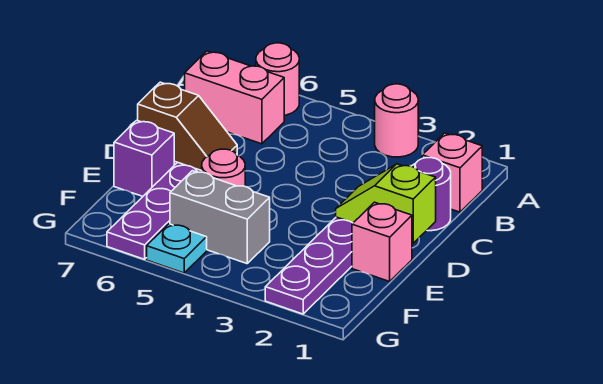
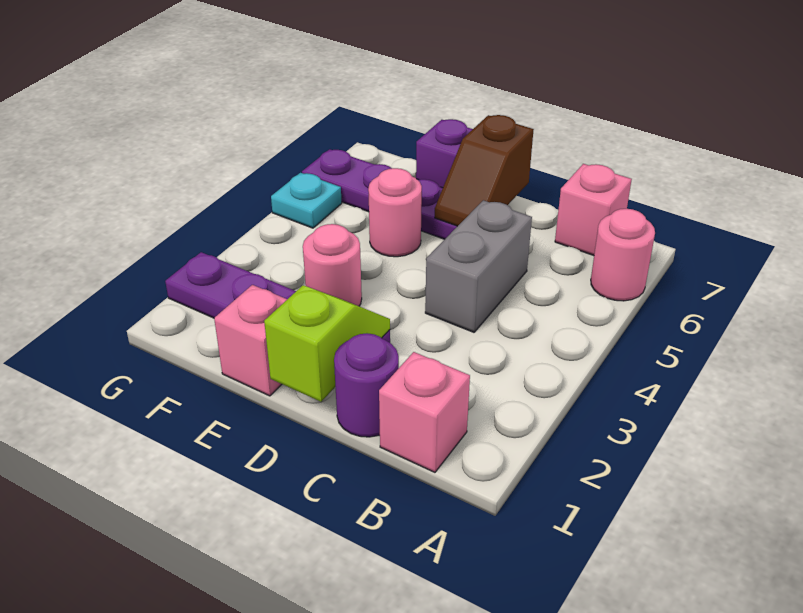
pink round brick A3 level 1 -> pink round brick E3 level 1
pink brick B6:B7 level 1 -> pink brick B7 level 1
grey brick F4:F5 level 1 -> grey brick C4:C5 level 1

